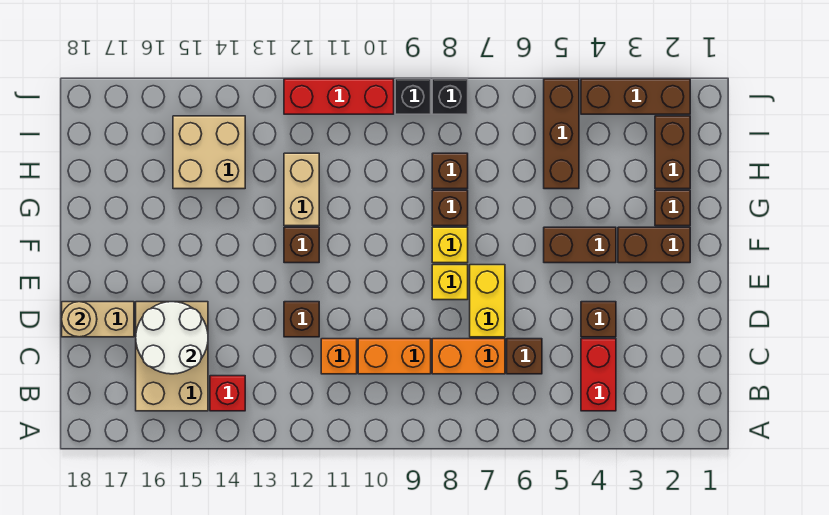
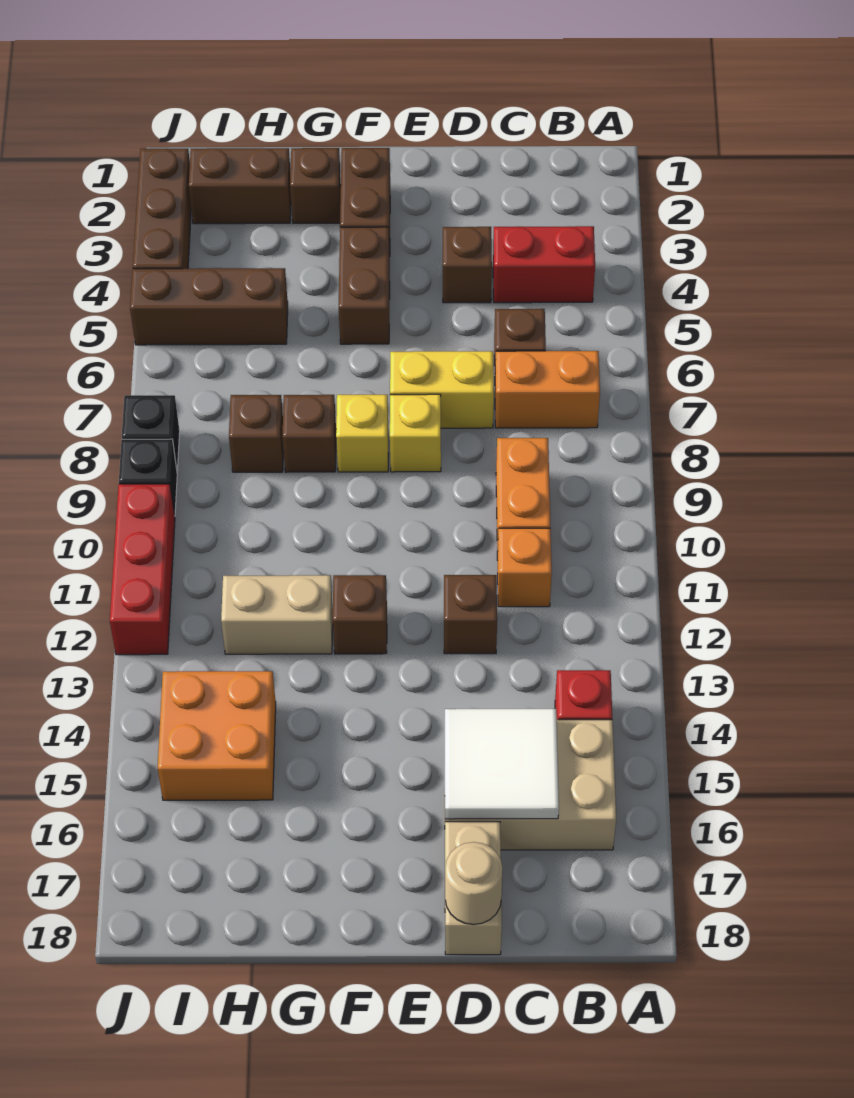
orange brick C7:C8 level 1 -> orange brick B7:C7 level 1
white round brick C15:D16 level 2 -> white tile C15:D16 level 2
tan brick H14:I15 level 1 -> orange brick H14:I15 level 1

